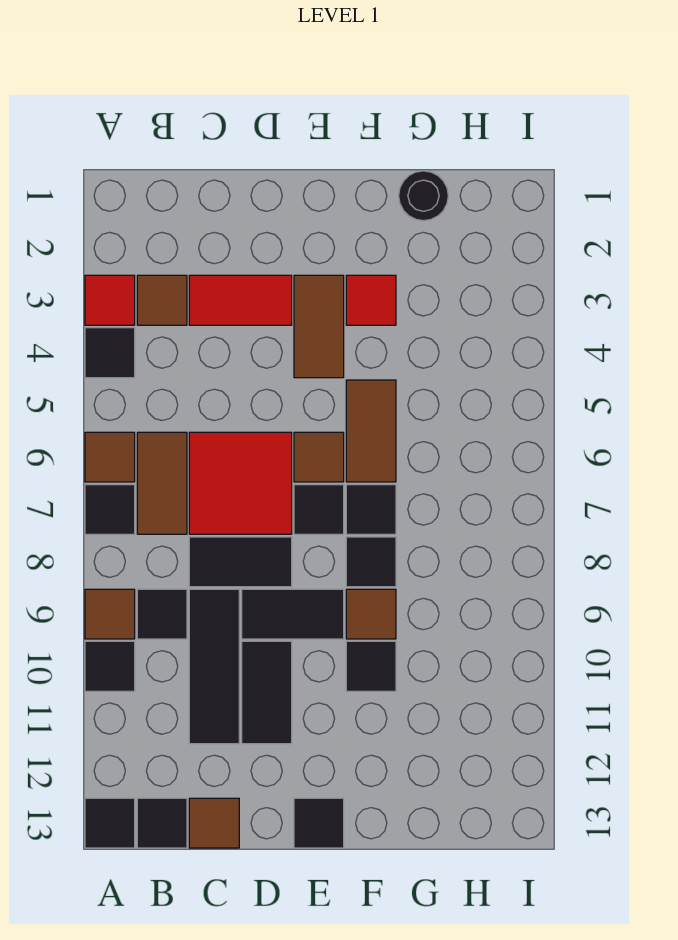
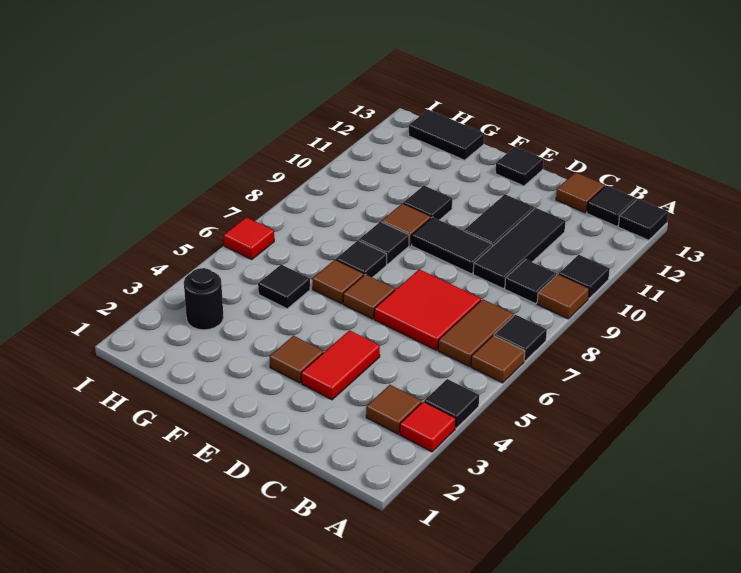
red tile C3:D3 level 1 -> red tile D3:D4 level 1
black tile C8:D8 level 1 -> black tile G13:H13 level 1
brown tile E3:E4 level 1 -> brown tile E3 level 1
black tile E7 level 1 -> black tile G5 level 1
red tile F3 level 1 -> red tile I6 level 1
brown tile F5:F6 level 1 -> brown tile F6 level 1
black round brick G1 level 1 -> black round brick H3 level 1

